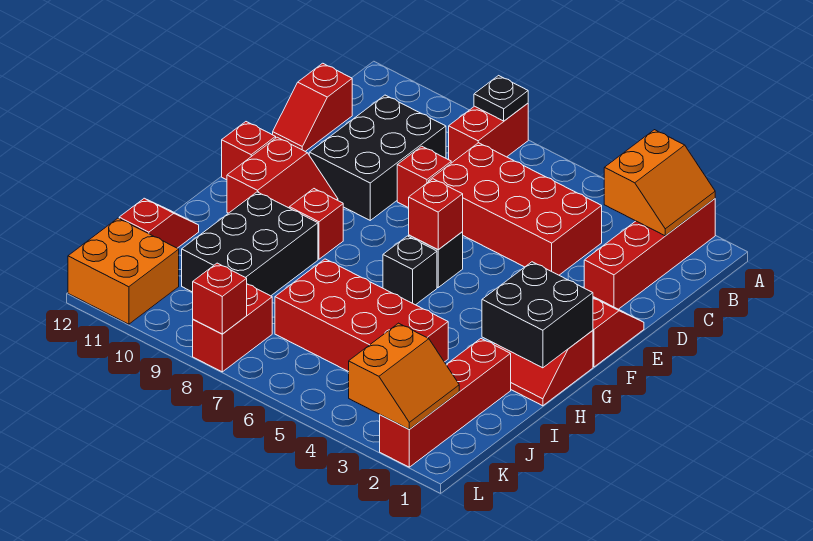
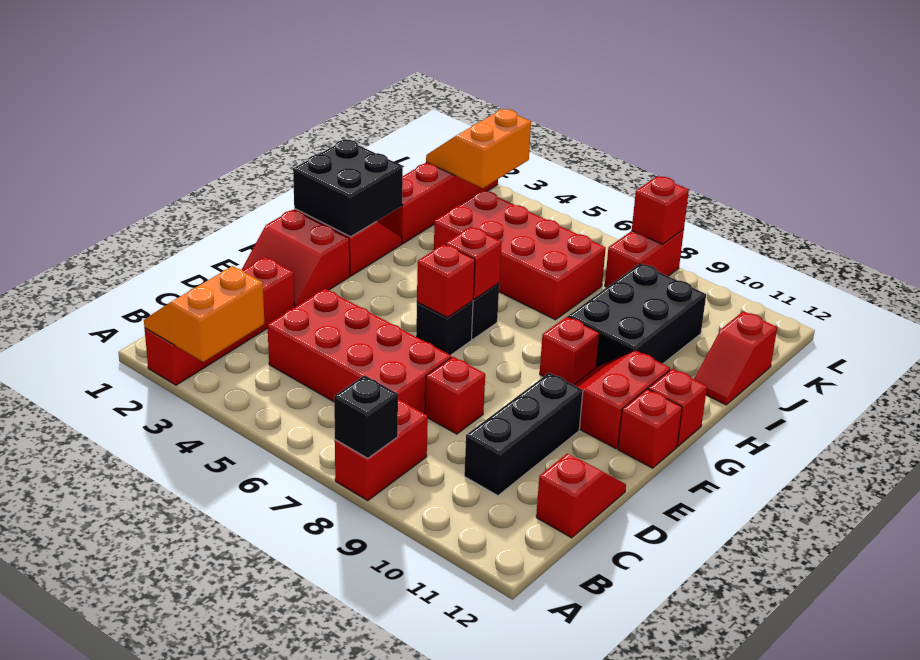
black plate A8 level 2 -> black brick A8 level 2
black brick C9:E10 level 1 -> black brick C10:E10 level 1
none -> red brick G6 level 2
none -> red brick G12 level 1
orange brick K11:L12 level 1 -> none

